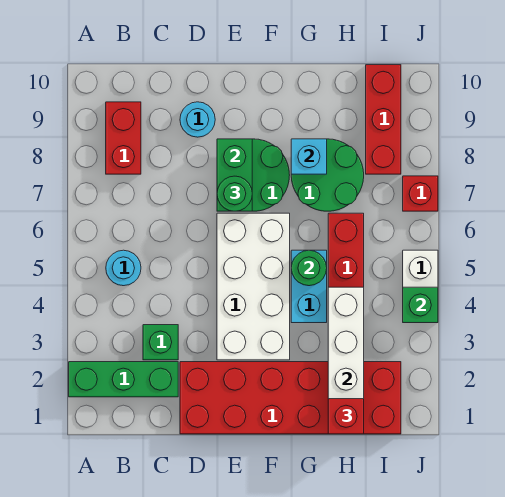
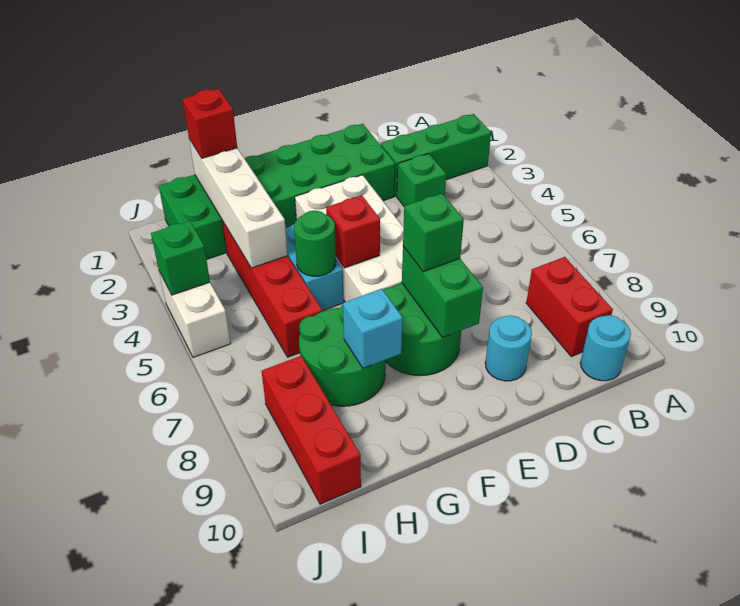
cyan round brick B5 level 1 -> cyan round brick B10 level 1
red brick D1:I2 level 1 -> green brick D1:I2 level 1
green round brick E7 level 3 -> green brick E7 level 3
red brick J7 level 1 -> red brick F5 level 2

